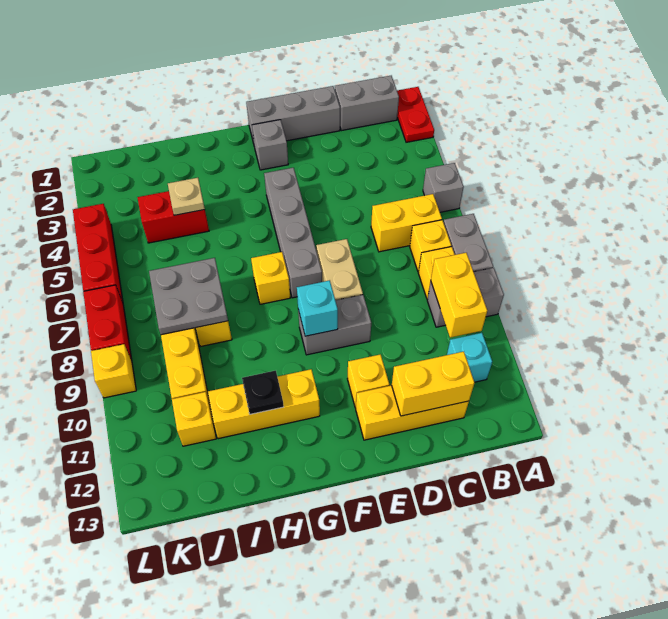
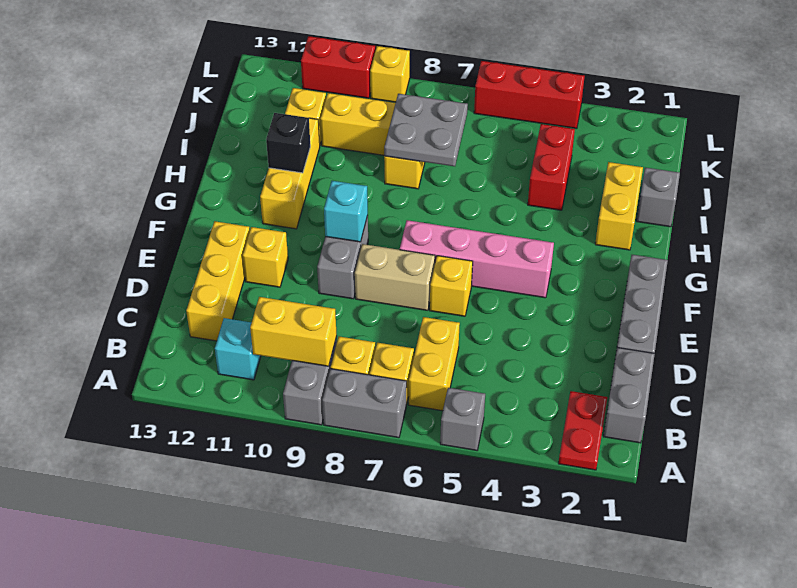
red plate A1:A2 level 1 -> red plate A2:B2 level 1
yellow brick C12:D12 level 2 -> yellow brick H2:I2 level 1
grey brick F2 level 1 -> grey brick I1 level 1
grey brick F4:F7 level 1 -> pink brick F4:F7 level 1
yellow brick G7 level 1 -> yellow brick E6 level 1
black plate H11 level 2 -> black brick H11 level 2
tan plate I4 level 2 -> none
red brick L7:L8 level 1 -> red brick L10:L11 level 1

